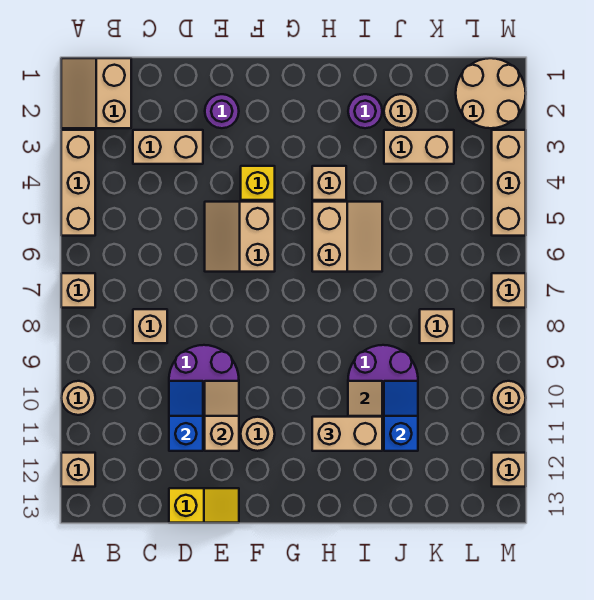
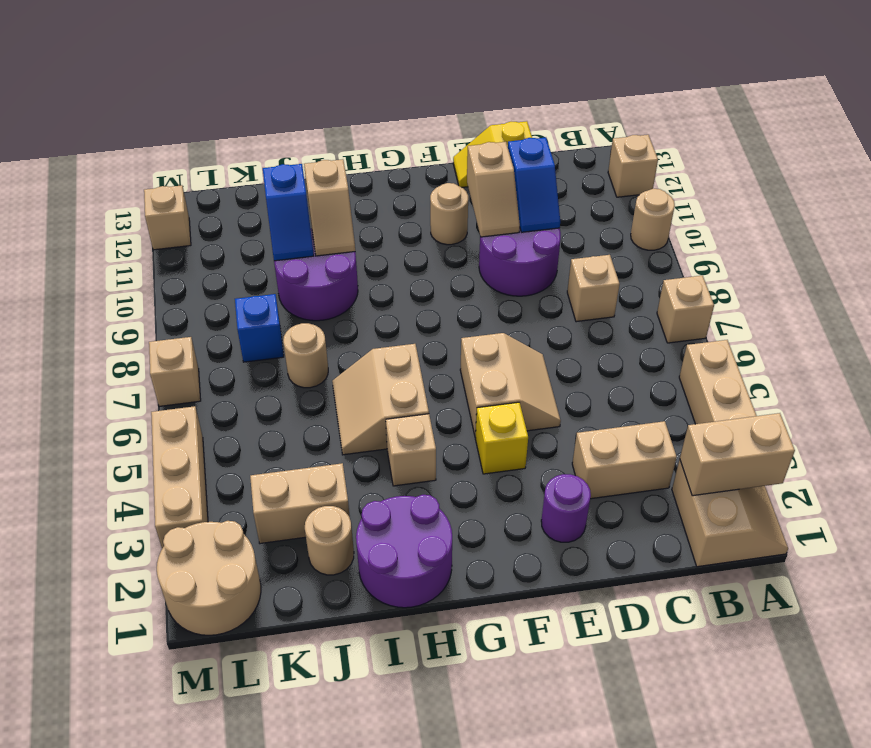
tan brick H11:I11 level 3 -> tan brick A2:B2 level 2
purple round brick I2 level 1 -> purple round brick H1:I2 level 1
tan brick K8 level 1 -> blue brick K8 level 1
tan round brick M10 level 1 -> tan round brick J7 level 1

